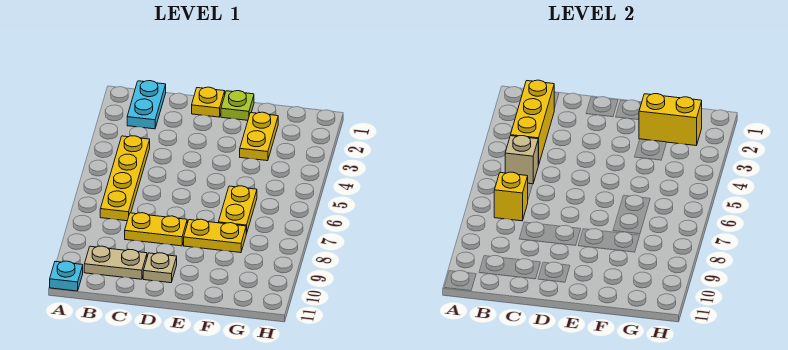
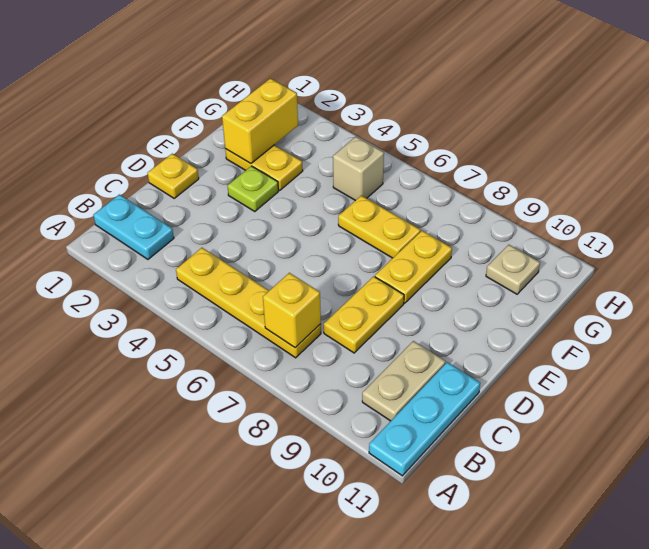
cyan plate A11 level 1 -> cyan plate A11:C11 level 1
yellow brick B2:B4 level 2 -> none
tan brick B5 level 2 -> tan brick G5 level 1
tan plate D10 level 1 -> tan plate G10 level 1
lime plate E1 level 1 -> lime plate E3 level 1

